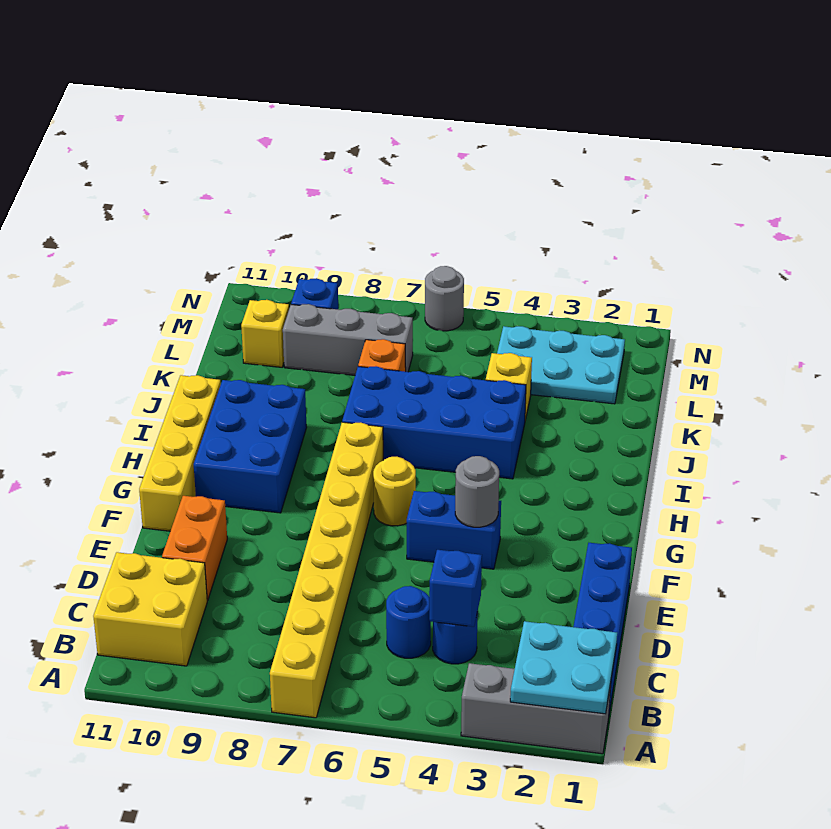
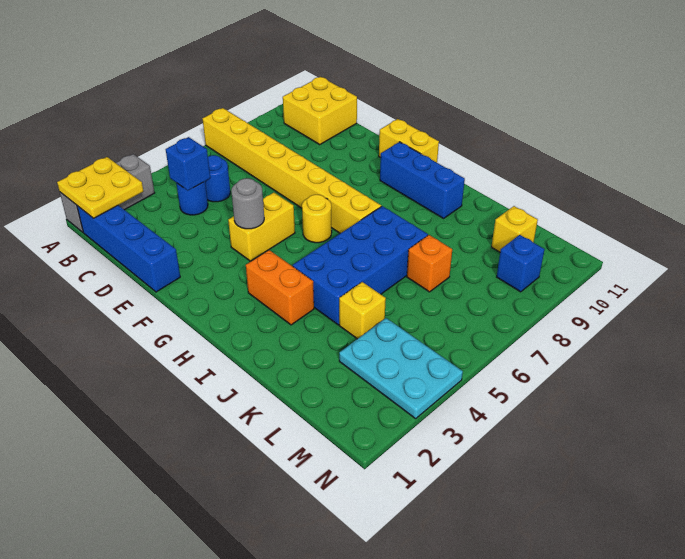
cyan plate A1:B2 level 2 -> yellow plate A1:B2 level 2
orange brick D10:E10 level 1 -> orange brick H3:I3 level 1
blue brick F4:F5 level 1 -> yellow brick F4:F5 level 1
yellow brick F11:I11 level 1 -> yellow brick F11:G11 level 1
blue brick G9:I10 level 1 -> blue brick G10:I10 level 1
cyan plate L2:M4 level 1 -> cyan plate L3:N4 level 1
grey brick L7:L9 level 1 -> none
grey round brick N6 level 1 -> none

